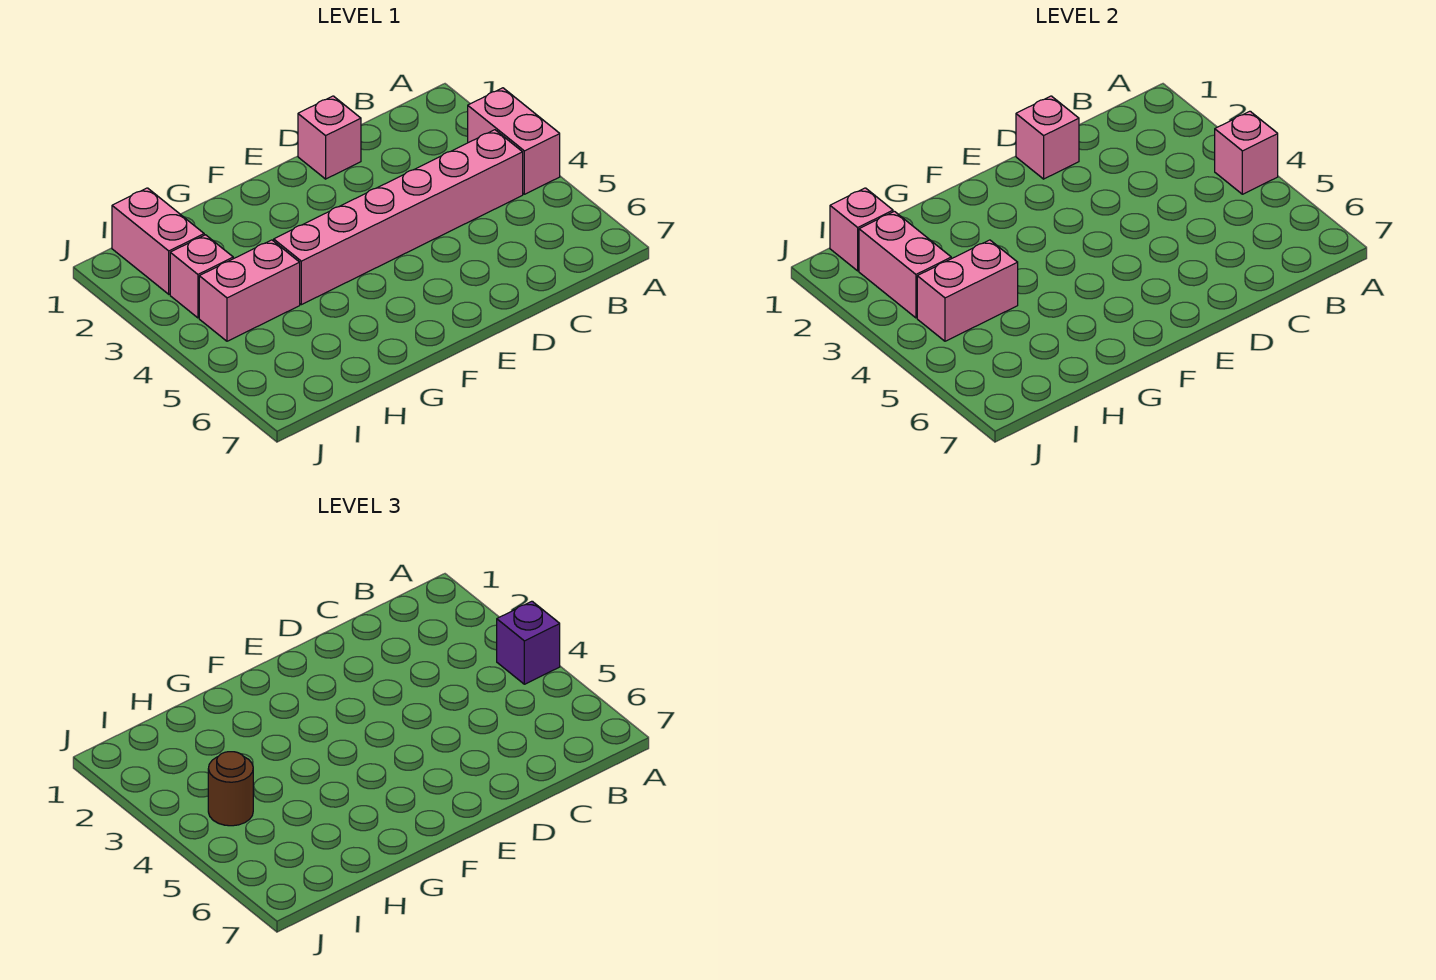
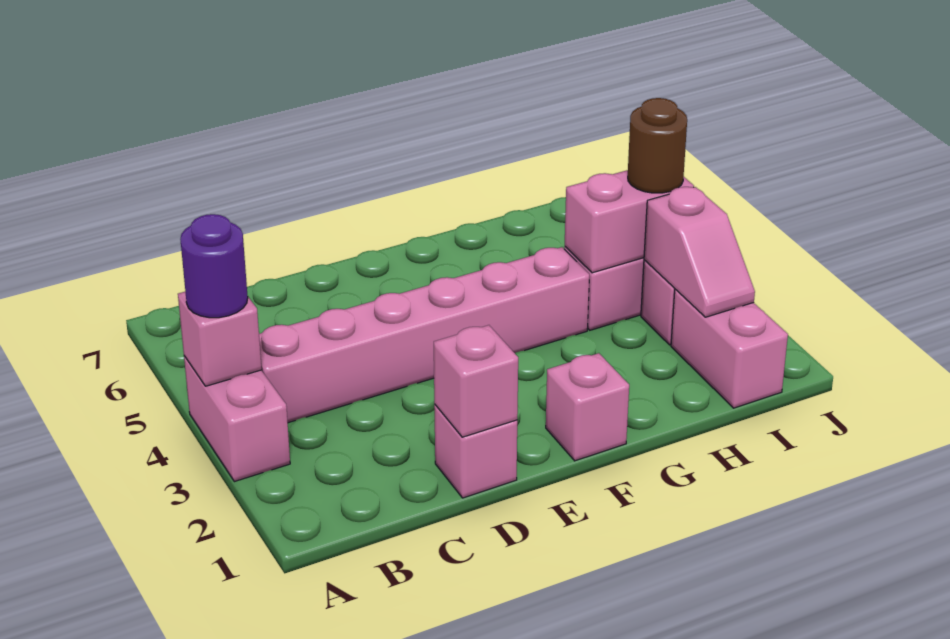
purple brick A4 level 3 -> purple round brick A4 level 3
pink brick I1 level 2 -> pink brick F1 level 1
pink brick I2:I3 level 2 -> pink slope I2:I3 level 2 top 3

